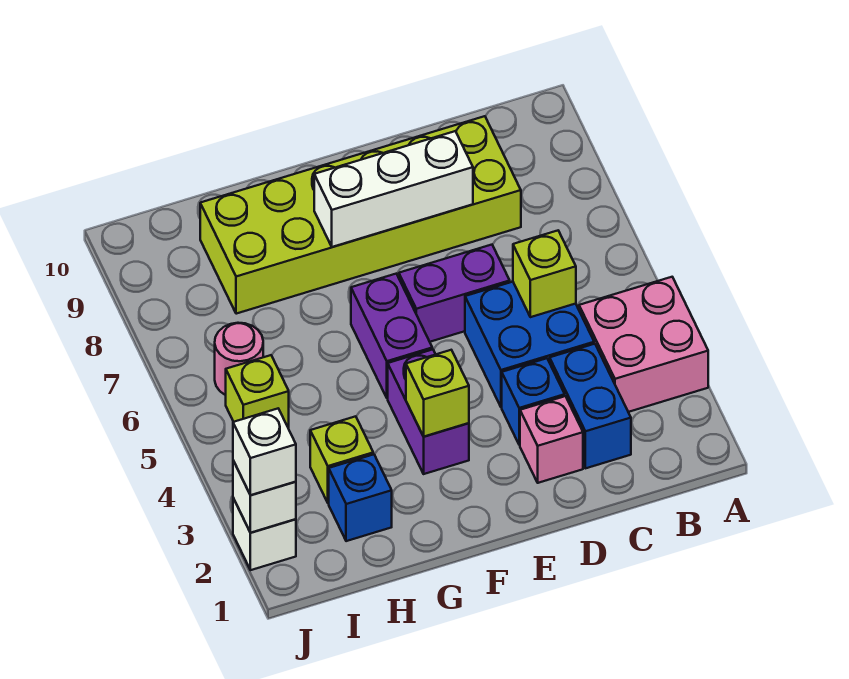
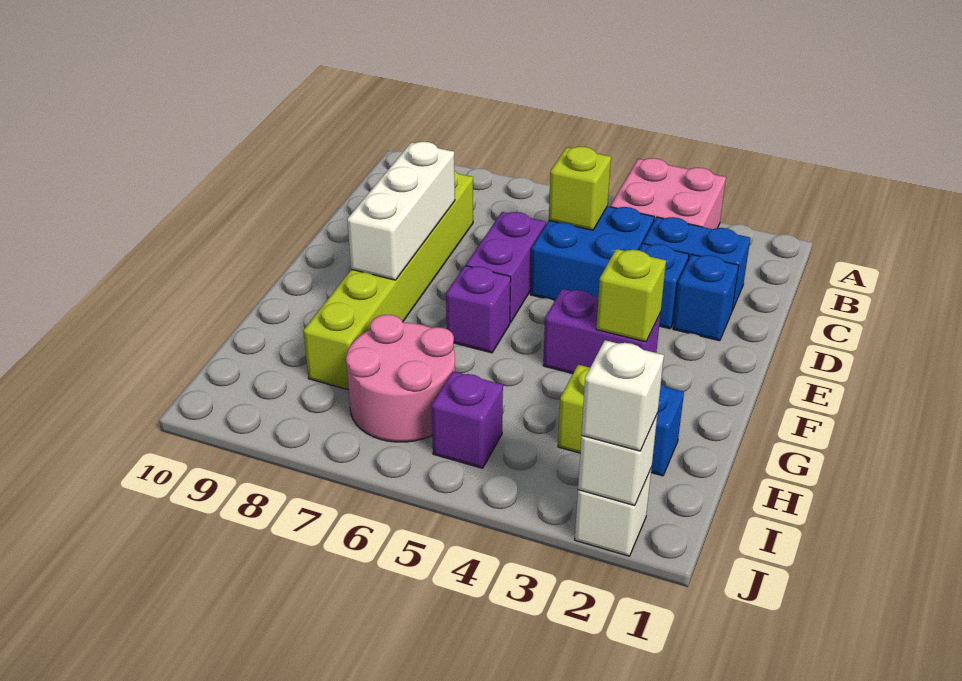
lime brick C8:H9 level 1 -> lime brick C8:H8 level 1
pink brick D2 level 1 -> blue brick D2 level 1
purple brick F5:F6 level 1 -> purple brick F6 level 1
lime brick I5 level 1 -> purple brick I5 level 1
pink round brick I6 level 1 -> pink round brick H6:I7 level 1

